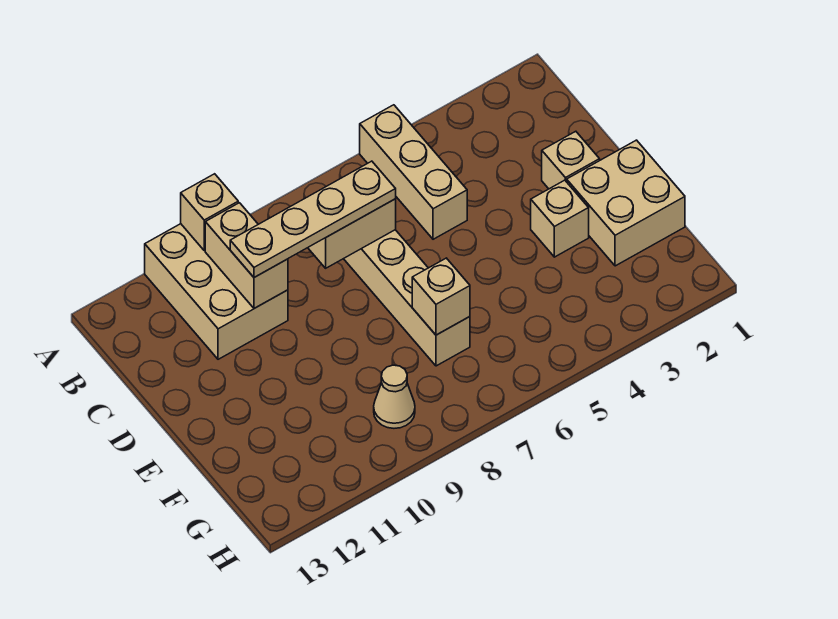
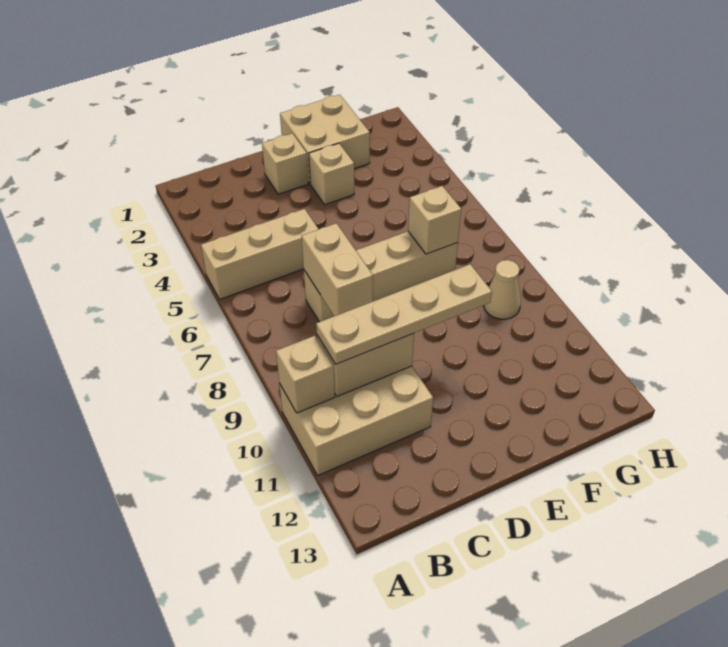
tan plate C7:C10 level 3 -> tan plate B10:E10 level 3

